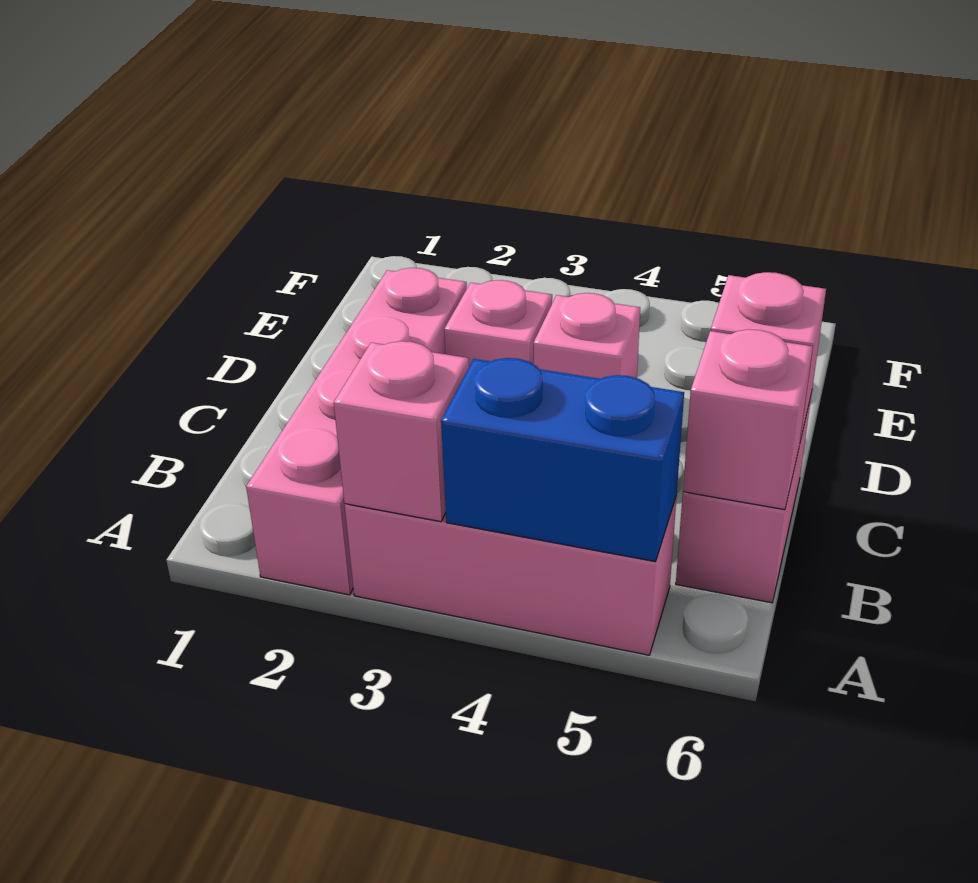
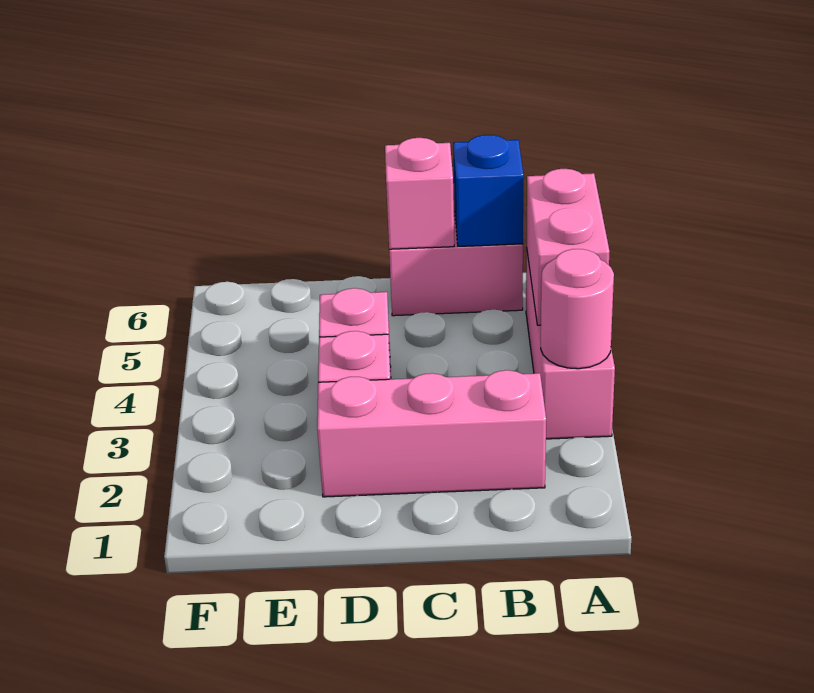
pink brick A2:D2 level 1 -> pink brick B2:D2 level 1
pink brick A3 level 2 -> pink round brick A3 level 2
blue brick A4:A5 level 2 -> pink brick A4:A5 level 2
pink brick B6 level 2 -> blue brick B6 level 2

